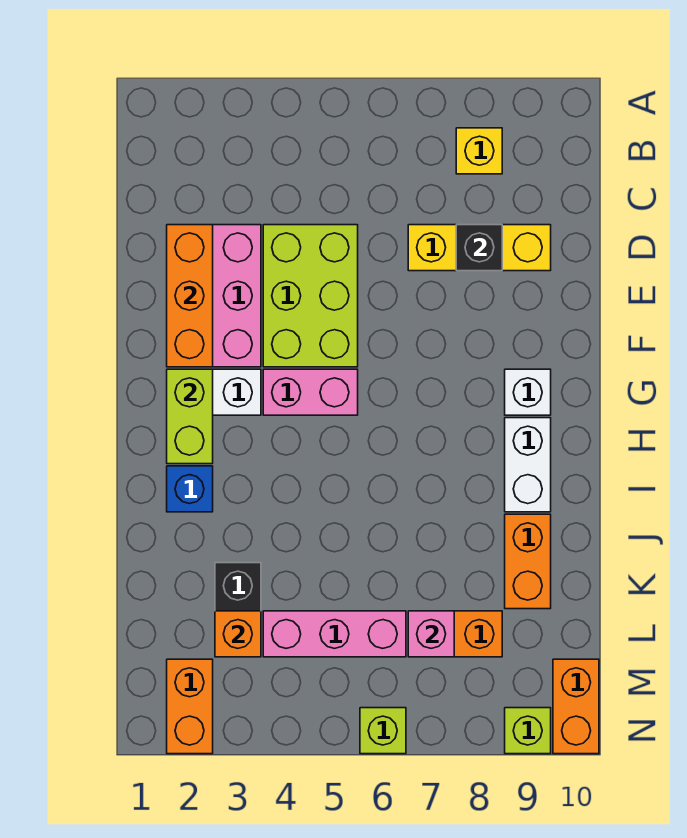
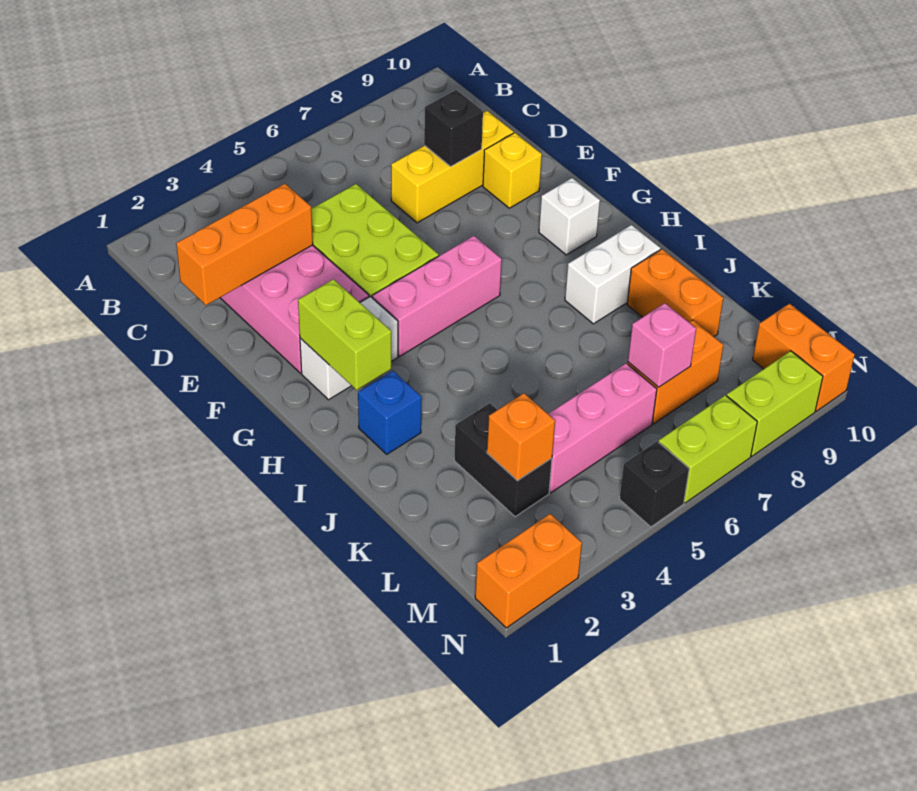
yellow brick B8 level 1 -> yellow brick E9 level 1
orange brick D2:F2 level 2 -> orange brick D1:D3 level 2
pink brick G4:G5 level 1 -> pink brick G4:G6 level 1
white brick H9:I9 level 1 -> white brick I8:I9 level 1
orange brick M2:N2 level 1 -> orange brick N1:N2 level 1
none -> black brick N5 level 1
lime brick N6 level 1 -> lime brick N6:N7 level 1
lime brick N9 level 1 -> lime brick N8:N9 level 1

